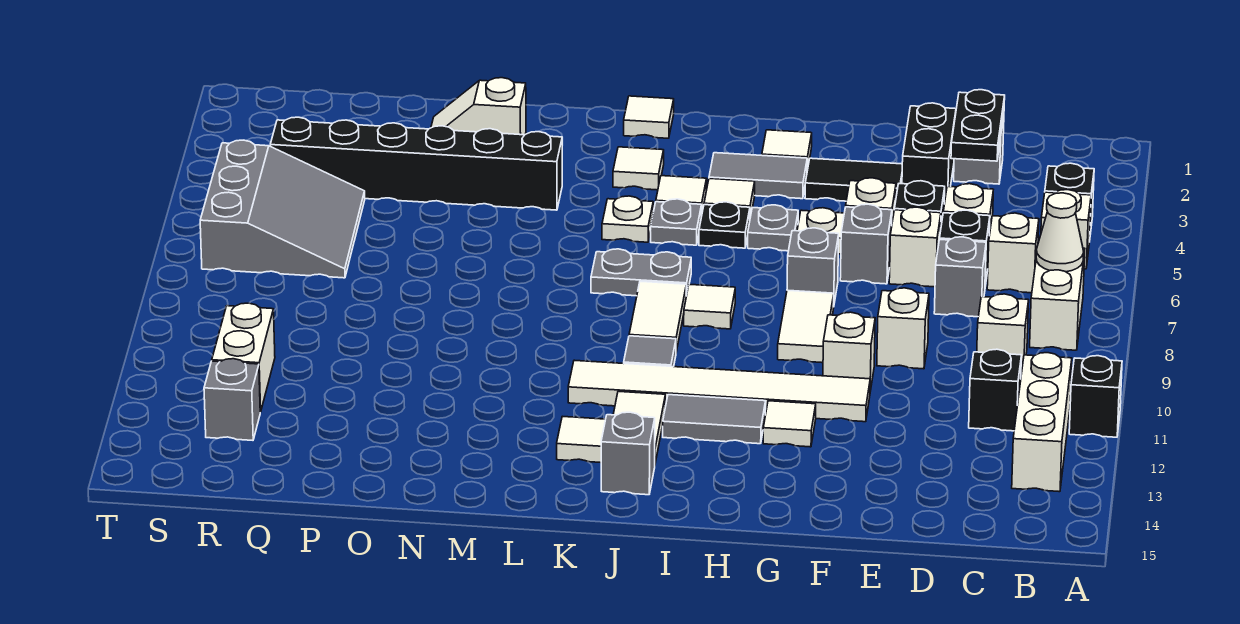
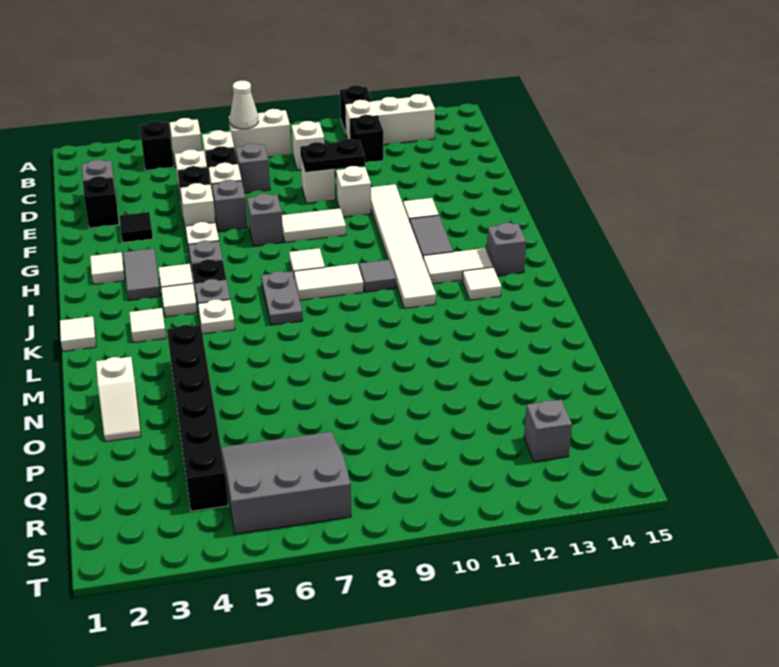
black plate D2:D3 level 2 -> black plate E9:E10 level 2
black brick E2:E3 level 1 -> black brick E2 level 1
black tile F3:G3 level 1 -> black tile F3 level 1
white brick R11:R12 level 1 -> none

